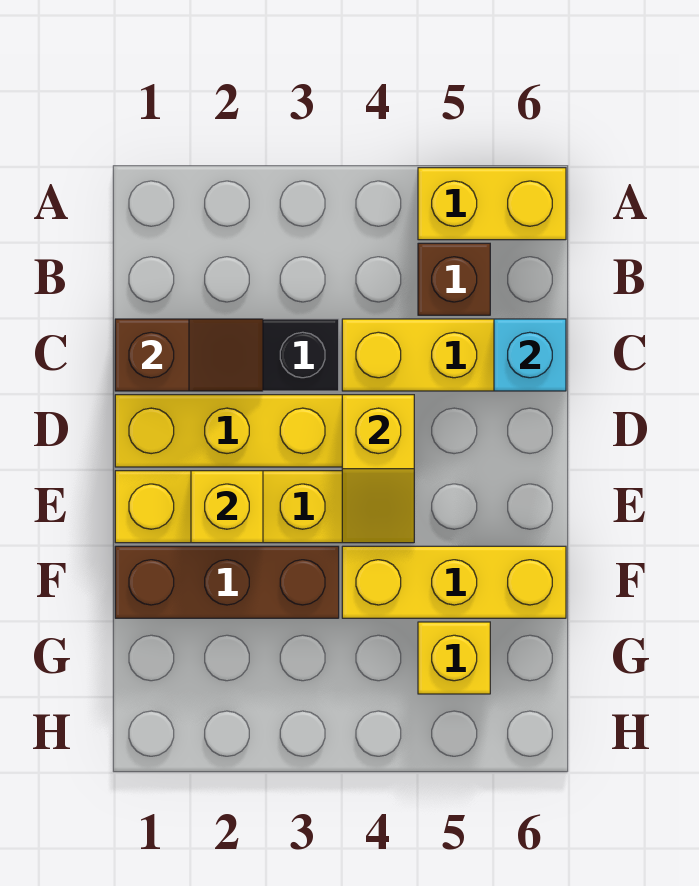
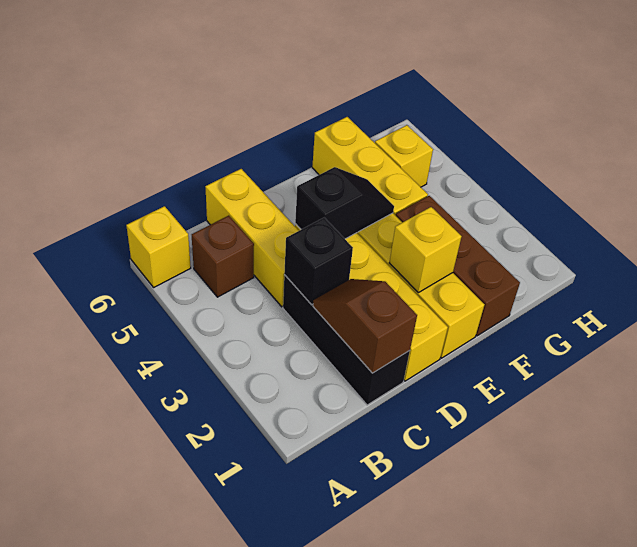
yellow brick A5:A6 level 1 -> yellow brick A6 level 1
none -> black brick C3 level 2
cyan brick C6 level 2 -> none
yellow slope D4:E4 level 2 top D -> black slope D4:E4 level 2 top D

